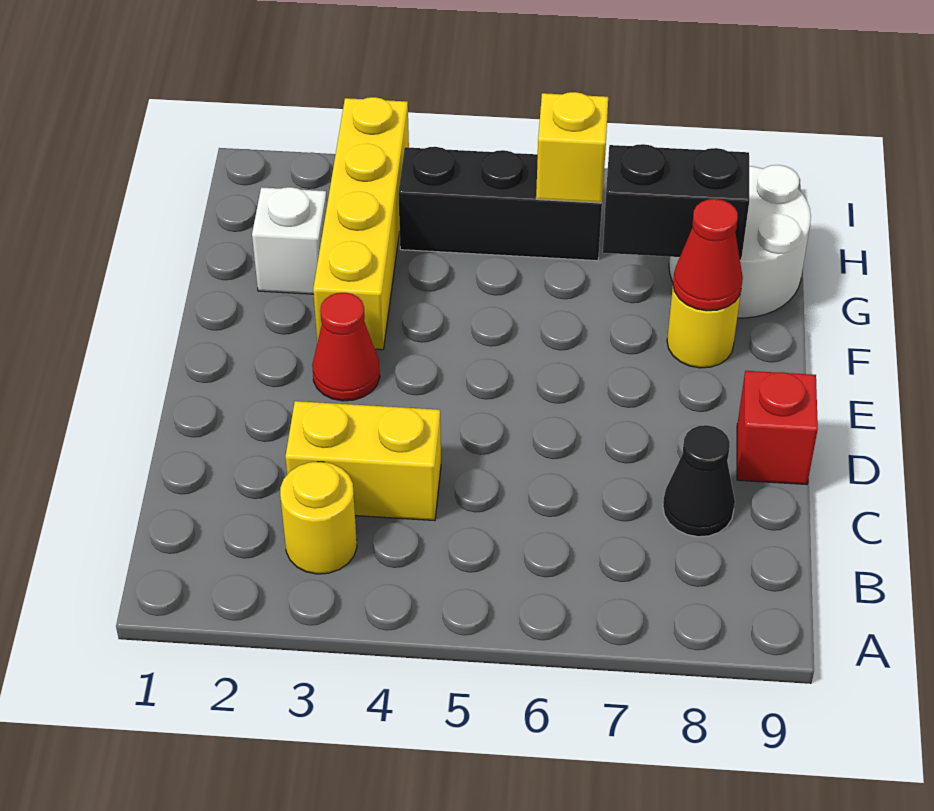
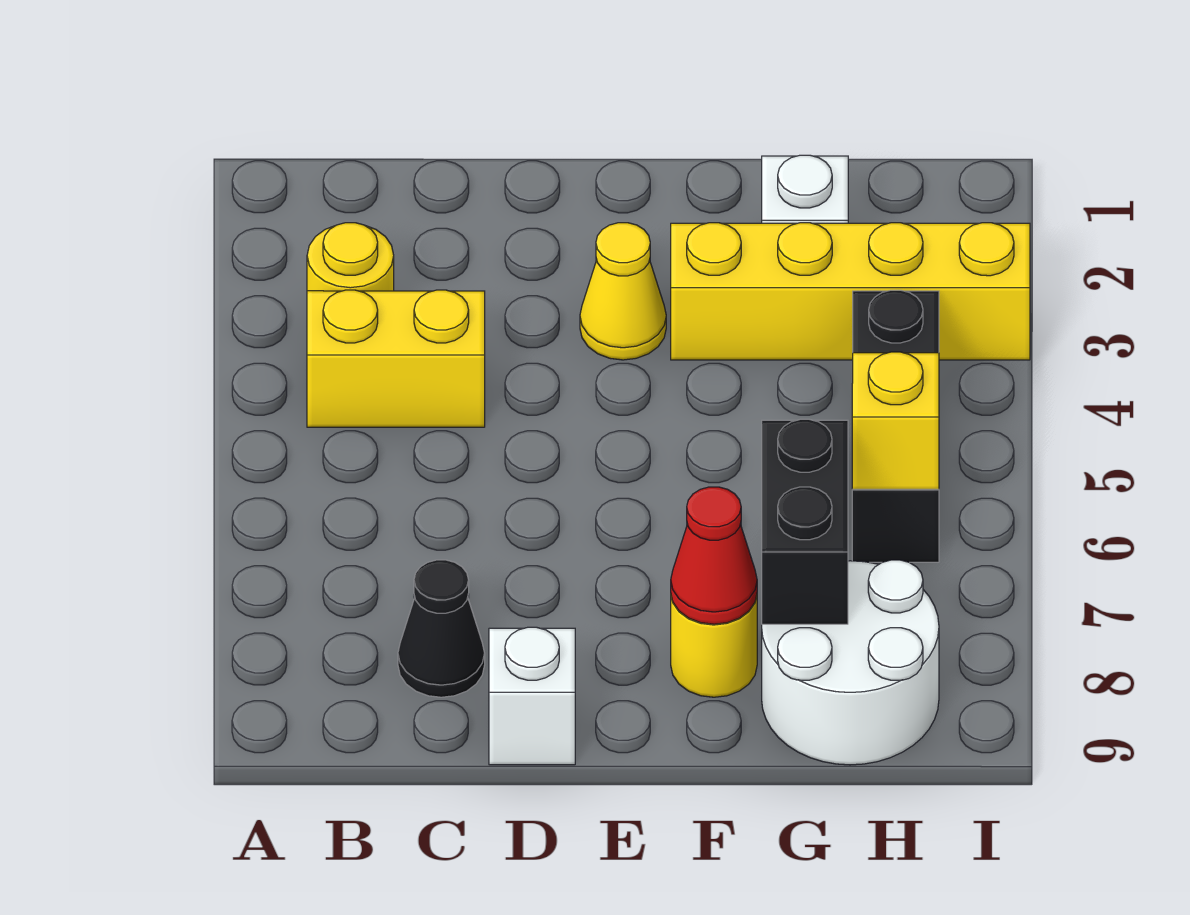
yellow brick C3:C4 level 1 -> yellow brick B4:C4 level 1
red brick D9 level 1 -> white brick D9 level 1
red cone E3 level 1 -> yellow cone E3 level 1

